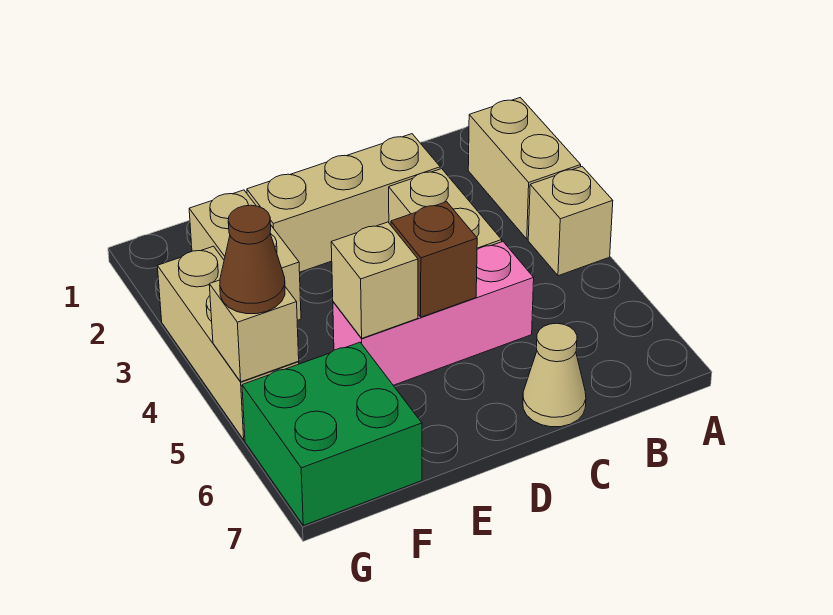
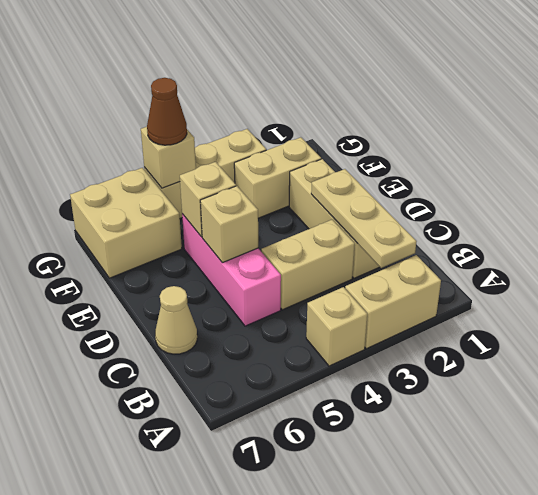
none -> tan plate B2:D2 level 2
brown brick D5 level 2 -> tan brick D5 level 2
green brick F6:G7 level 1 -> tan brick F6:G7 level 1

